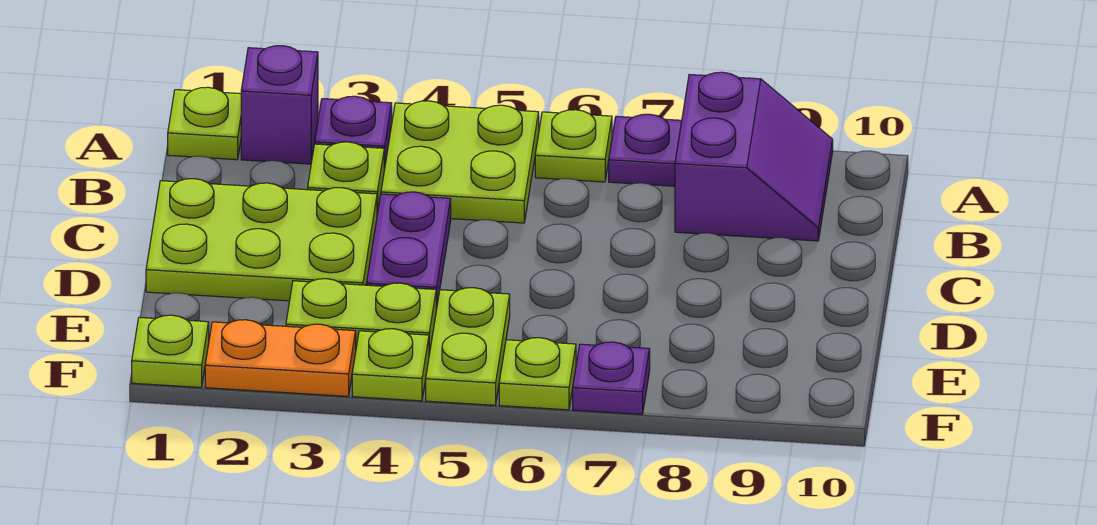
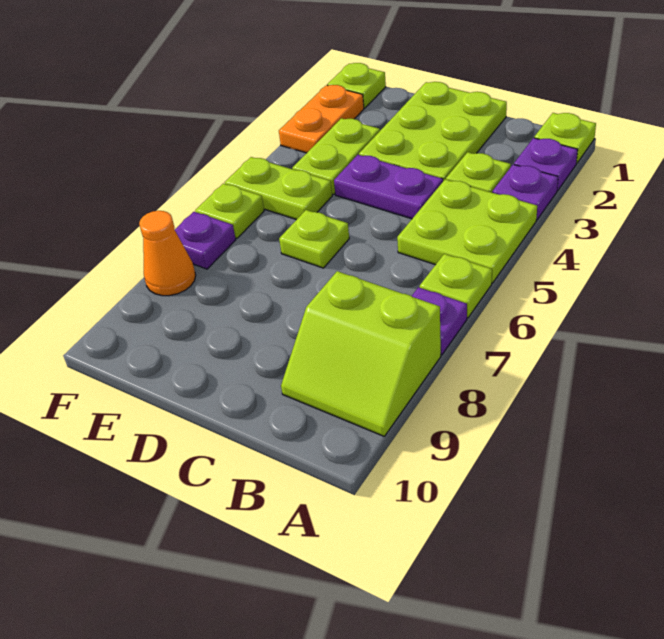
purple brick A2 level 1 -> purple plate A2 level 1
purple slope A8:B9 level 1 top 8 -> lime slope A8:B9 level 1 top 8
lime plate F4 level 1 -> lime plate D6 level 1
none -> orange cone F8 level 1

